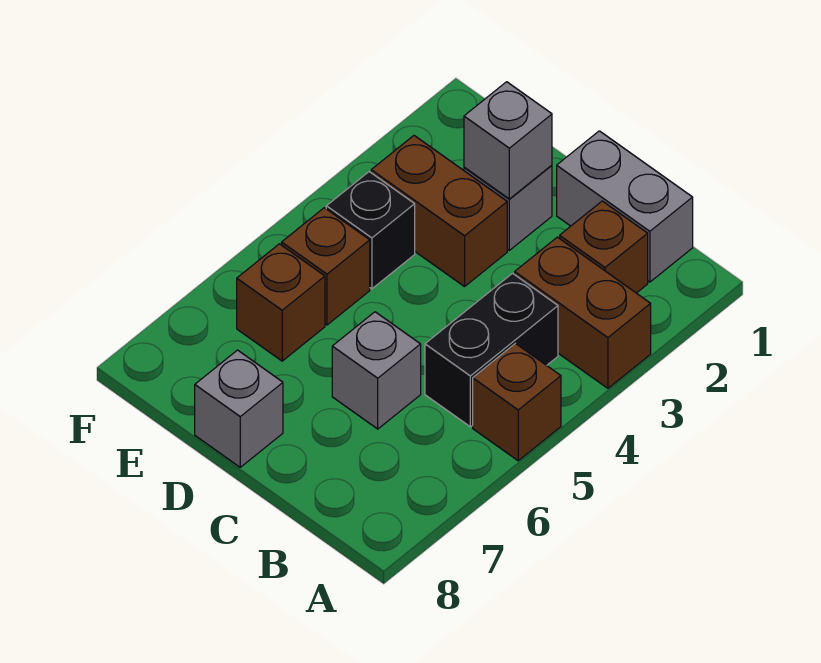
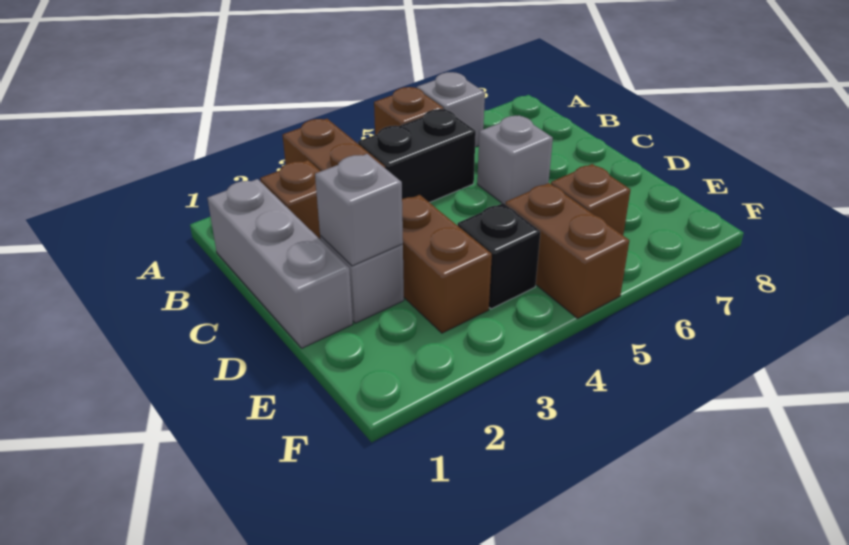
grey brick B1:C1 level 1 -> grey brick B1:D1 level 1
grey brick D8 level 1 -> grey brick A6 level 1
brown brick E5 level 1 -> brown brick E5:F5 level 1

